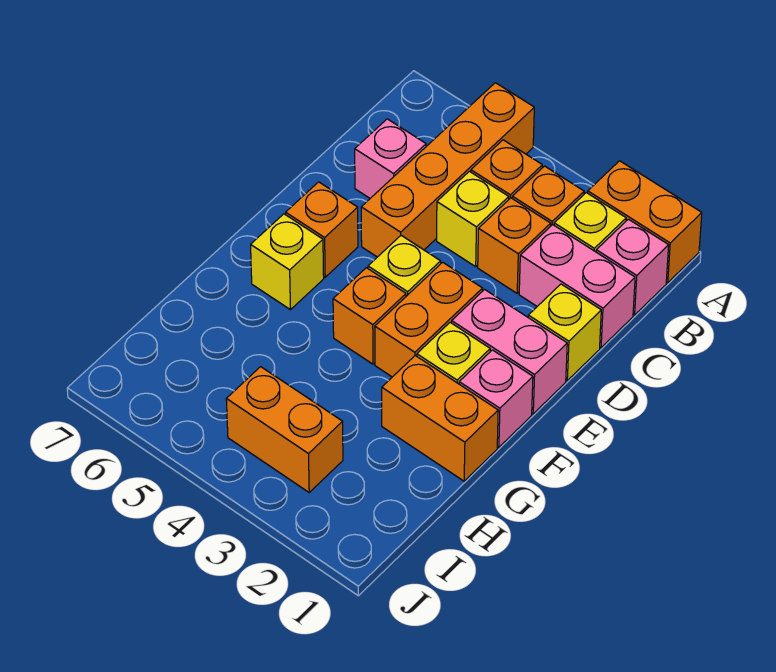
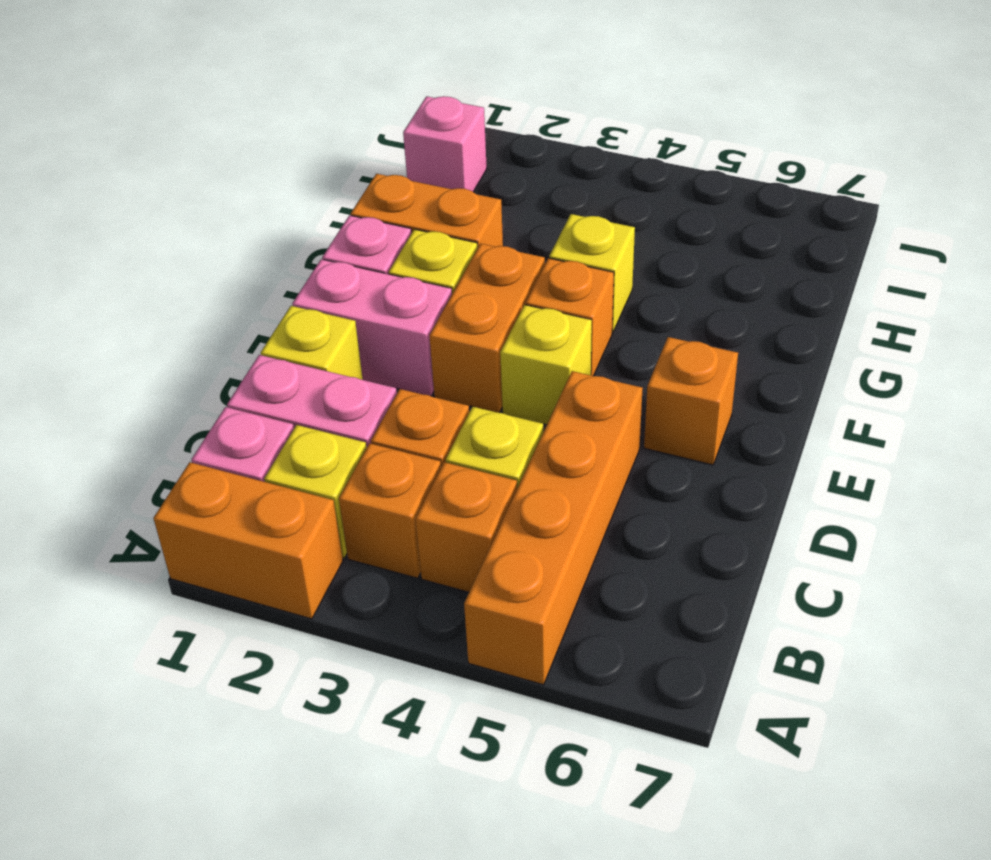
pink brick C6 level 1 -> pink brick I1 level 1
yellow brick F6 level 1 -> yellow brick G4 level 1
orange brick I3:I4 level 1 -> none

